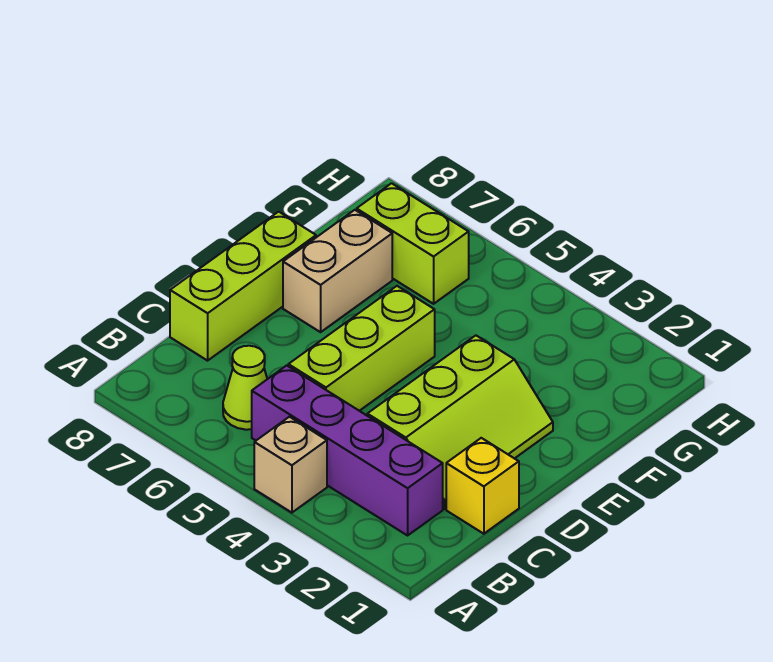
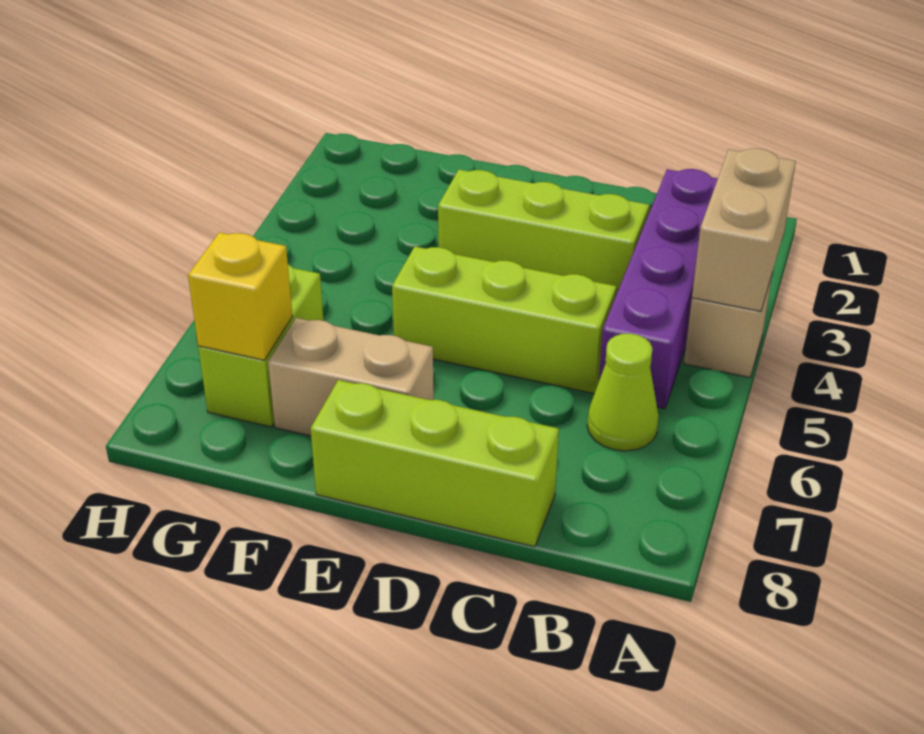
none -> tan brick A3:A4 level 2
yellow brick C1 level 1 -> yellow brick G7 level 2

